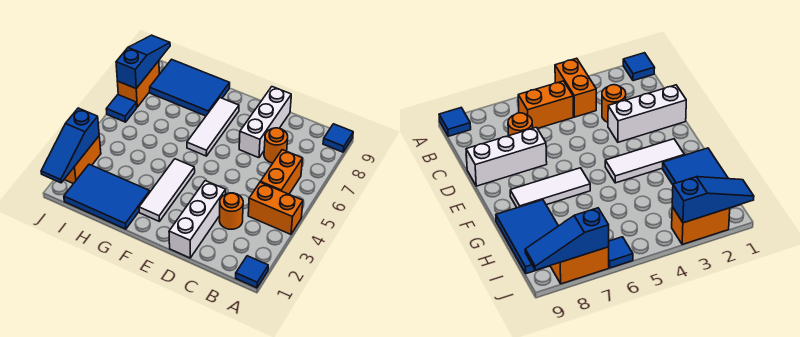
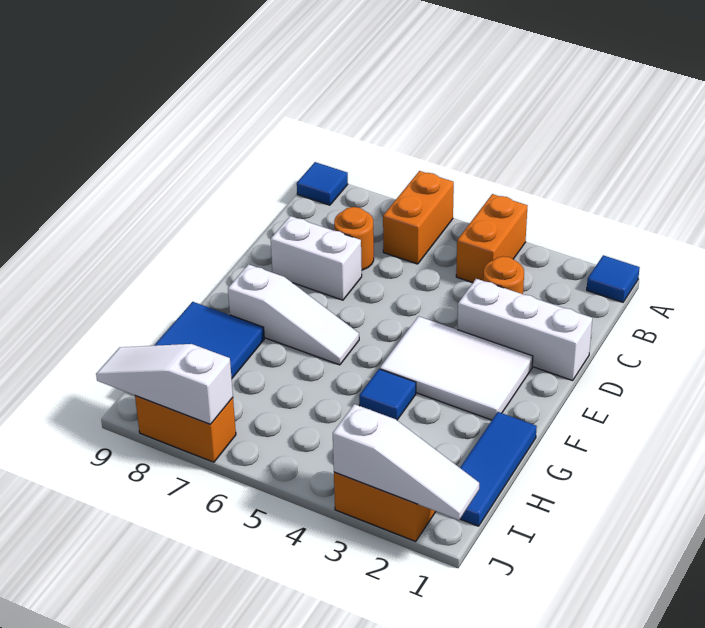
orange brick B5:B6 level 1 -> orange brick A6:B6 level 1
white brick D7:D9 level 1 -> white brick D7:D8 level 1
white tile F2:F4 level 1 -> white tile E2:F4 level 1
white tile F6:F8 level 1 -> white slope F6:F8 level 1 top 8
blue tile G1:I2 level 1 -> blue tile G1:I1 level 1
blue slope J1:J3 level 2 top 3 -> white slope J1:J3 level 2 top 3
blue tile J6 level 1 -> blue tile G4 level 1
blue slope J7:J9 level 2 top 7 -> white slope J7:J9 level 2 top 7

